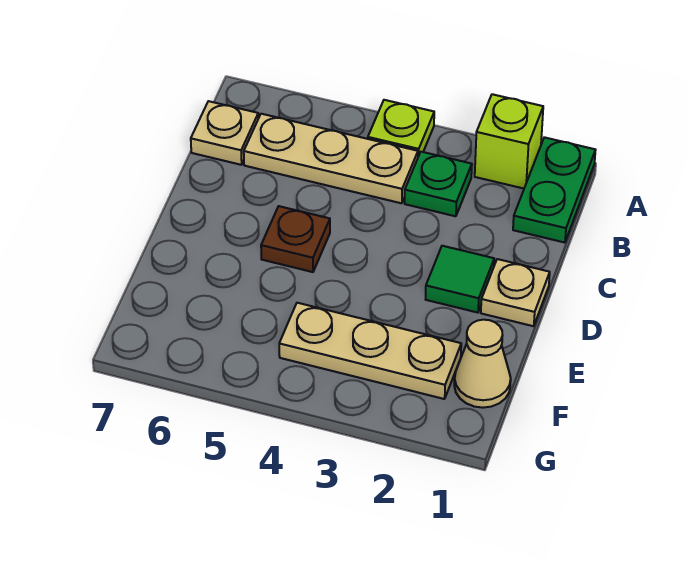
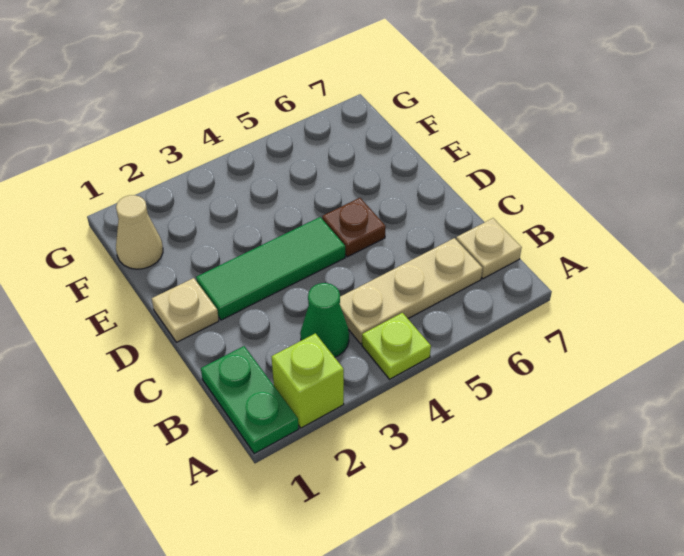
green plate B3 level 1 -> green cone B3 level 1
green tile D2 level 1 -> green tile D2:D4 level 1
tan plate F2:F4 level 1 -> none

